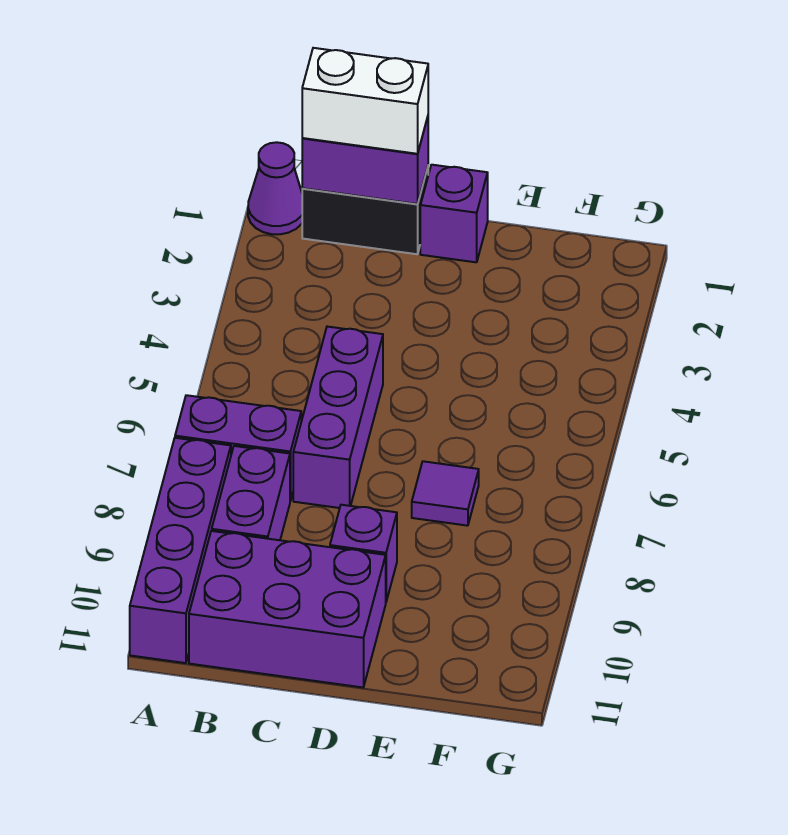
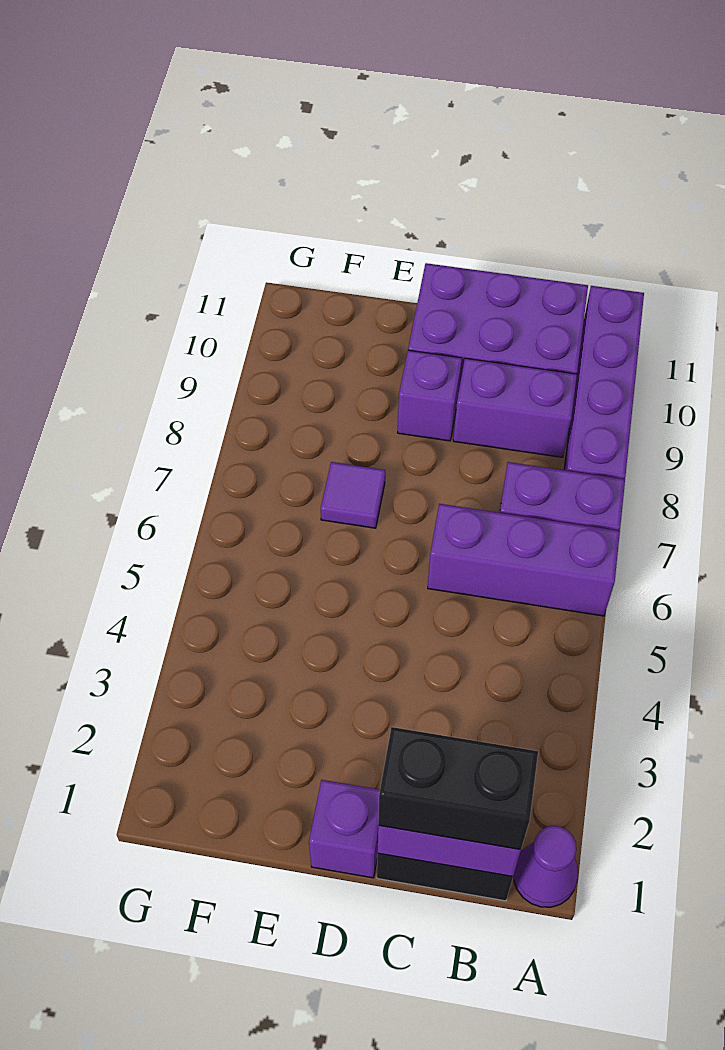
white brick B1:C1 level 3 -> black brick B1:C1 level 3
purple brick B8:B9 level 1 -> purple brick B9:C9 level 1
purple brick C5:C7 level 1 -> purple brick A6:C6 level 1

